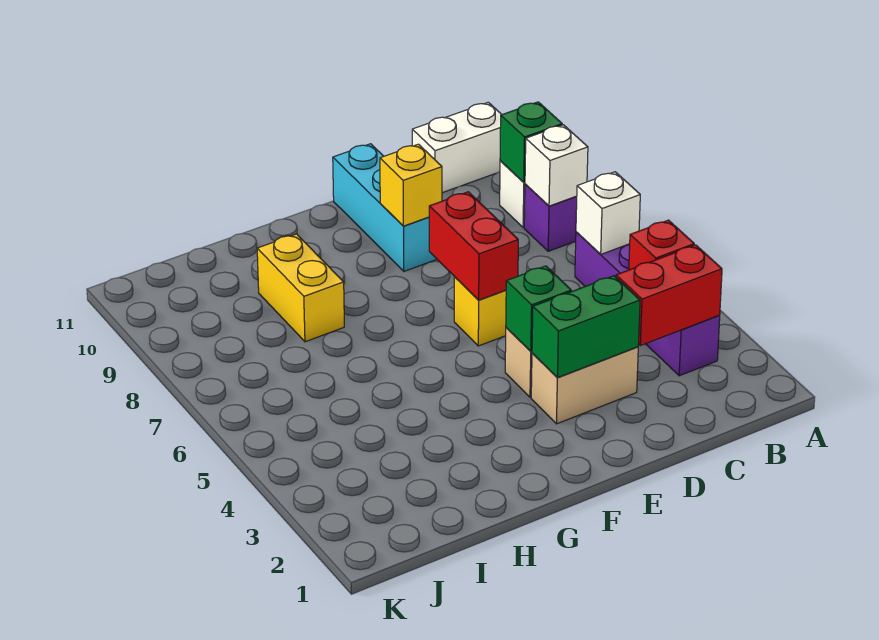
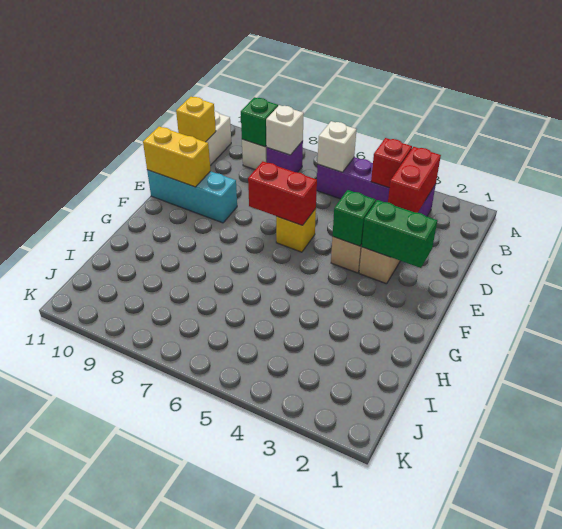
green brick D3:E3 level 2 -> green brick E2:E3 level 2
yellow brick E9 level 2 -> yellow brick C11 level 2
yellow brick H8:H9 level 1 -> yellow brick E10:E11 level 2

